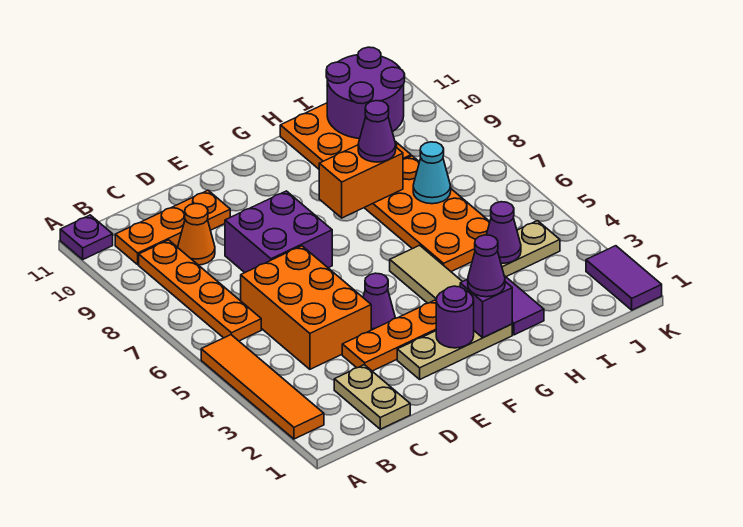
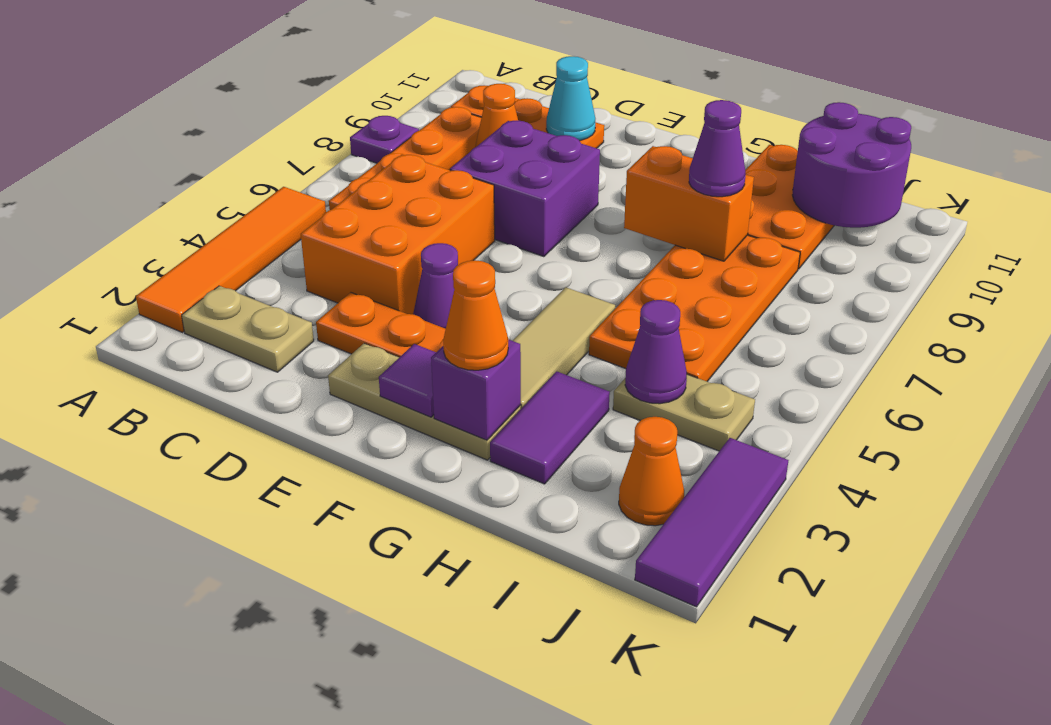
purple plate A11 level 1 -> purple plate A8 level 1
tan plate C1:C2 level 1 -> tan plate B2:C2 level 1
purple round brick F2 level 2 -> purple tile F2 level 2
purple cone G2 level 3 -> orange cone G2 level 3
cyan cone I7 level 2 -> cyan cone D10 level 2
none -> orange cone J2 level 1
purple tile K1:K2 level 1 -> purple tile K1:K3 level 1

